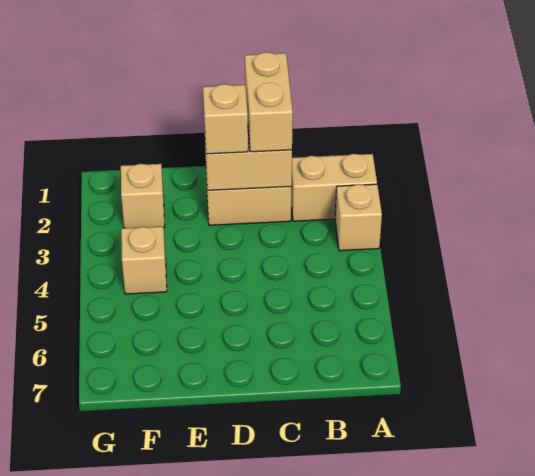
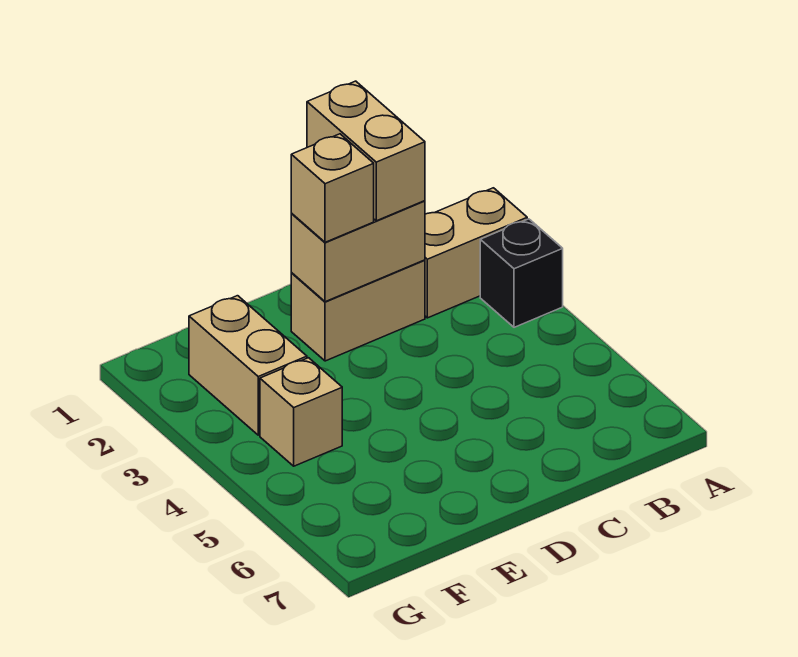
tan brick A3 level 1 -> black brick A3 level 1
tan brick F2 level 1 -> tan brick F2:F3 level 1

